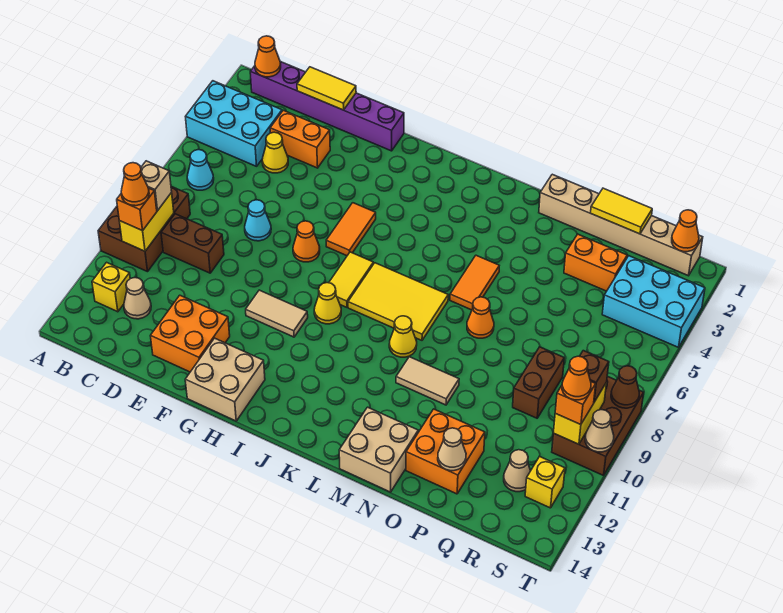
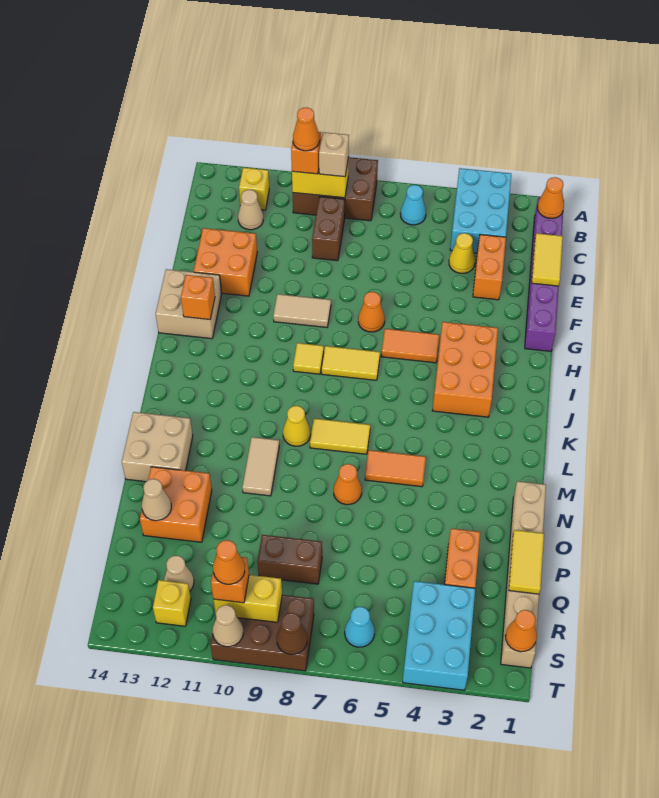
cyan cone E7 level 1 -> cyan cone S6 level 1
tan tile G10:H10 level 1 -> tan tile G9:G10 level 1
none -> orange brick H3:J4 level 1
none -> orange brick H13 level 2
yellow cone I9 level 1 -> yellow tile I9 level 1
yellow tile J7:L8 level 1 -> yellow tile L7:L8 level 1
brown brick S9 level 3 -> none

